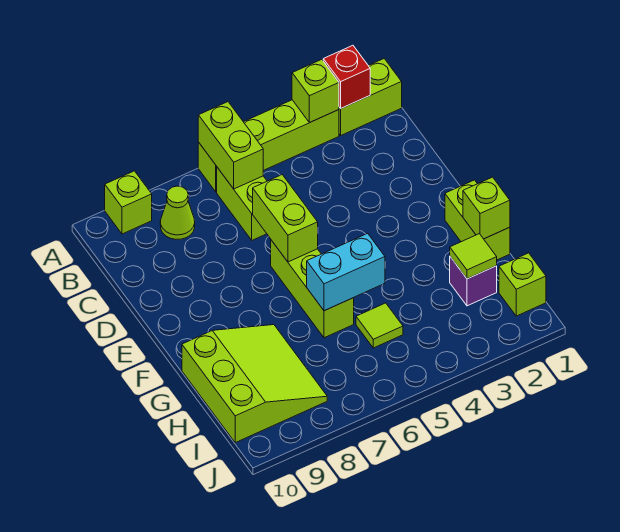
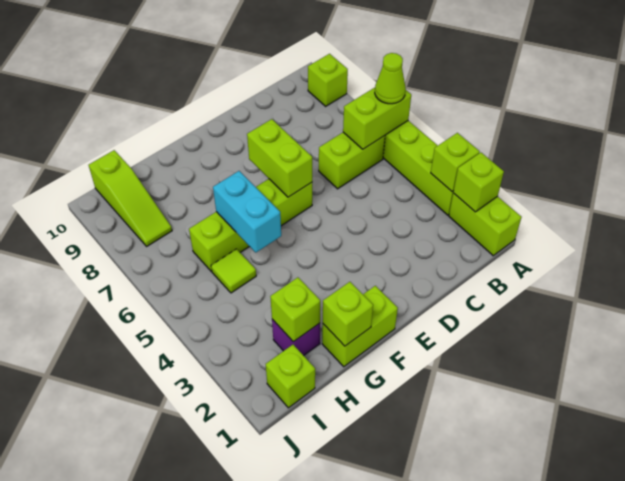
red brick A2 level 2 -> lime brick A2 level 2
lime cone B8 level 1 -> lime cone A6 level 3
lime brick D6:E6 level 2 -> lime brick E6:E7 level 2
lime brick E6:G6 level 1 -> lime brick E6:H6 level 1
lime slope G8:I10 level 1 top 10 -> lime slope I8:I10 level 1 top 10
lime tile H2 level 2 -> lime brick H2 level 2

